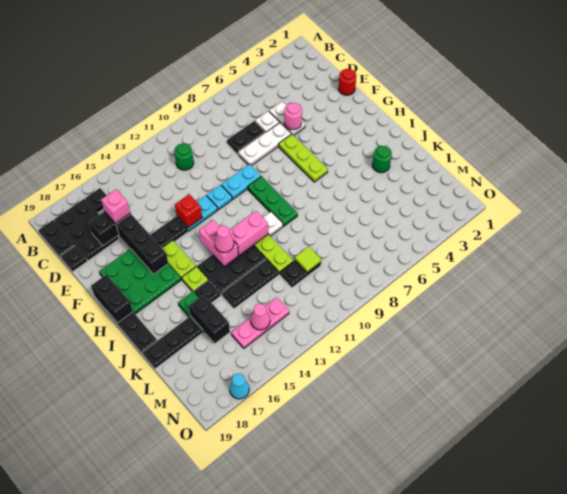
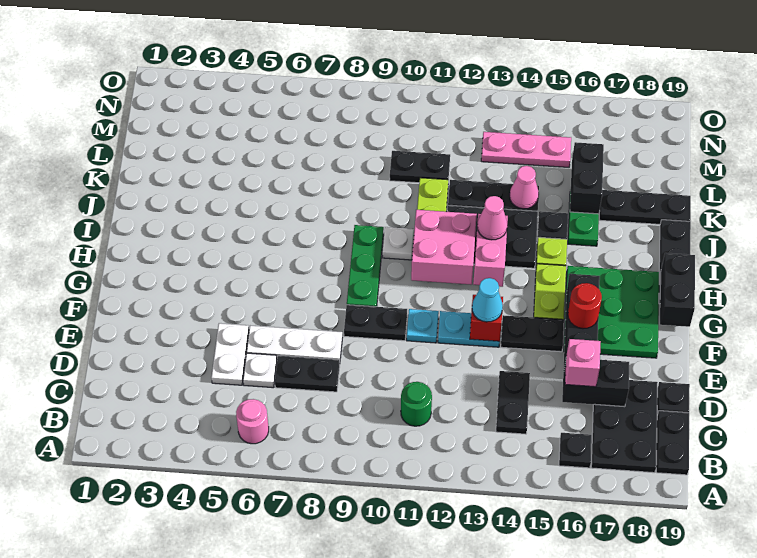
none -> black plate C14:D14 level 1
red round brick E1 level 1 -> red round brick F16 level 3
pink round brick E5 level 2 -> pink round brick B6 level 1
lime plate F6:H6 level 1 -> none
cyan plate F9:F10 level 1 -> black plate F9:F10 level 1
pink brick I11:I12 level 2 -> pink brick H11:I12 level 2
green round brick J3 level 1 -> none
lime tile L10 level 2 -> none
pink cone M14 level 2 -> pink cone K14 level 2
cyan cone O17 level 1 -> cyan cone F13 level 3

